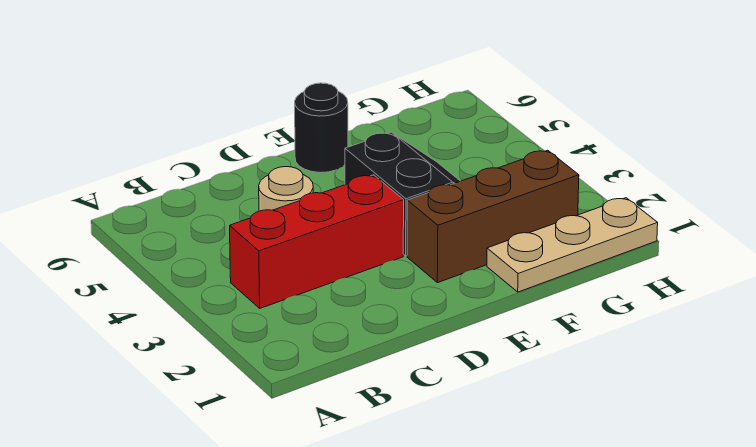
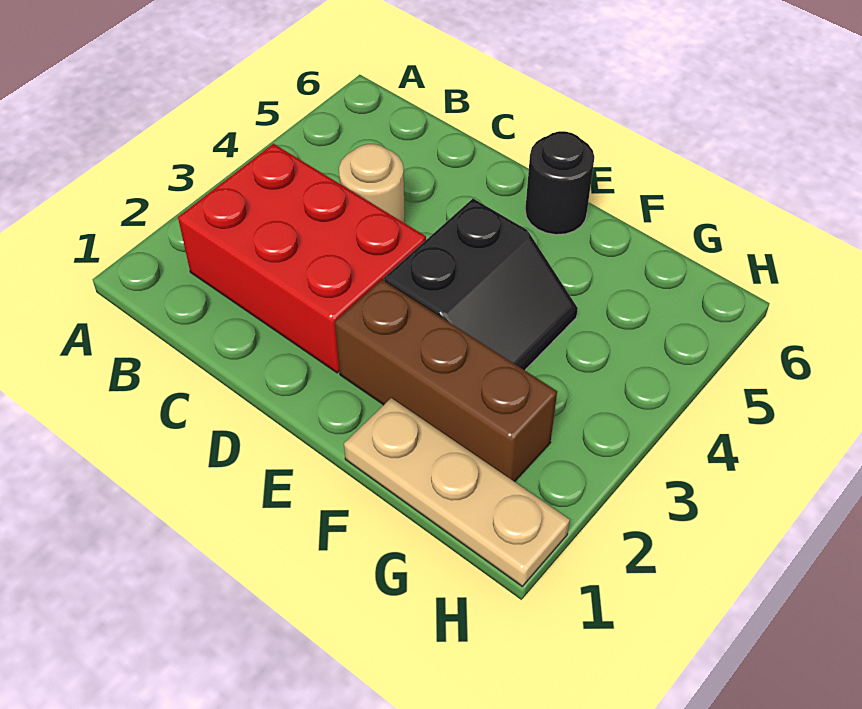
red brick B3:D3 level 1 -> red brick B2:D3 level 1

